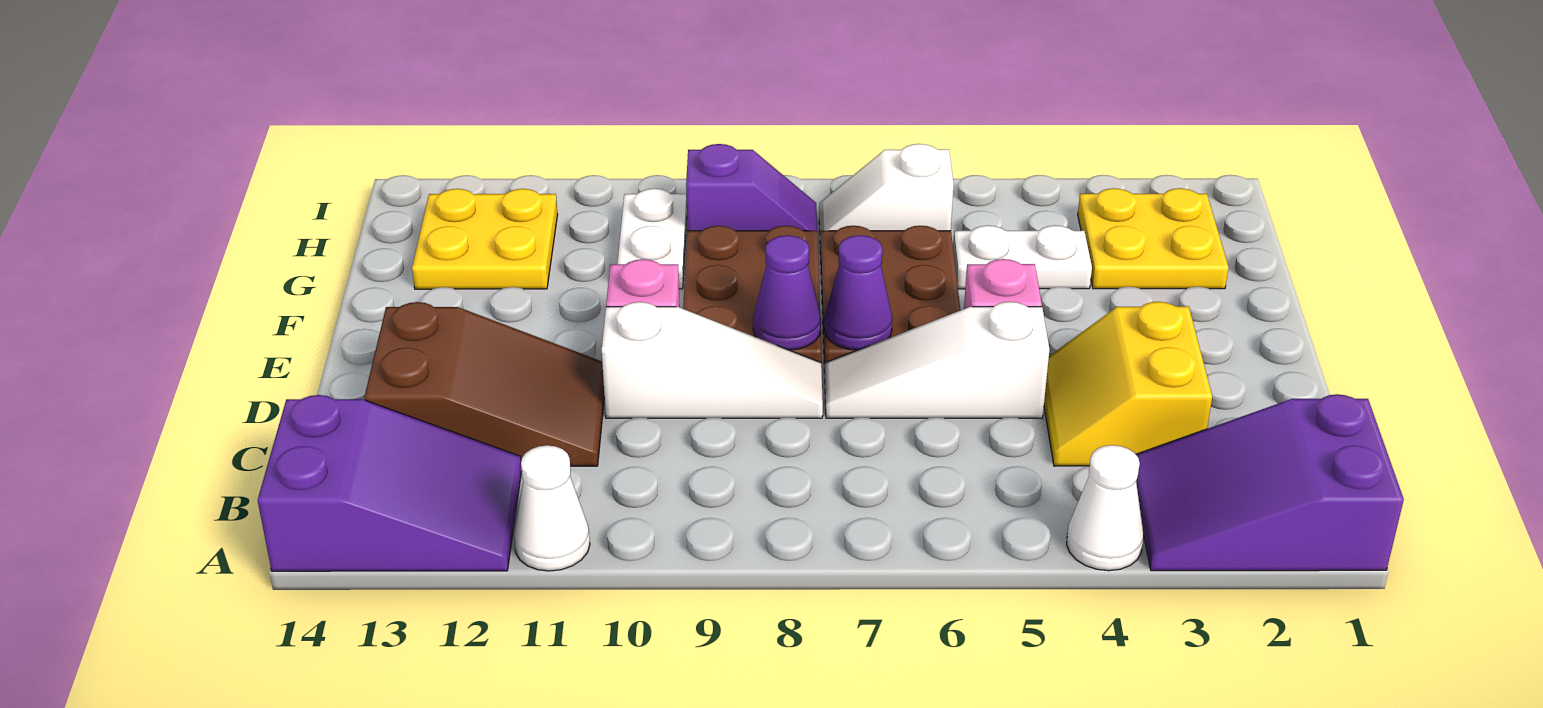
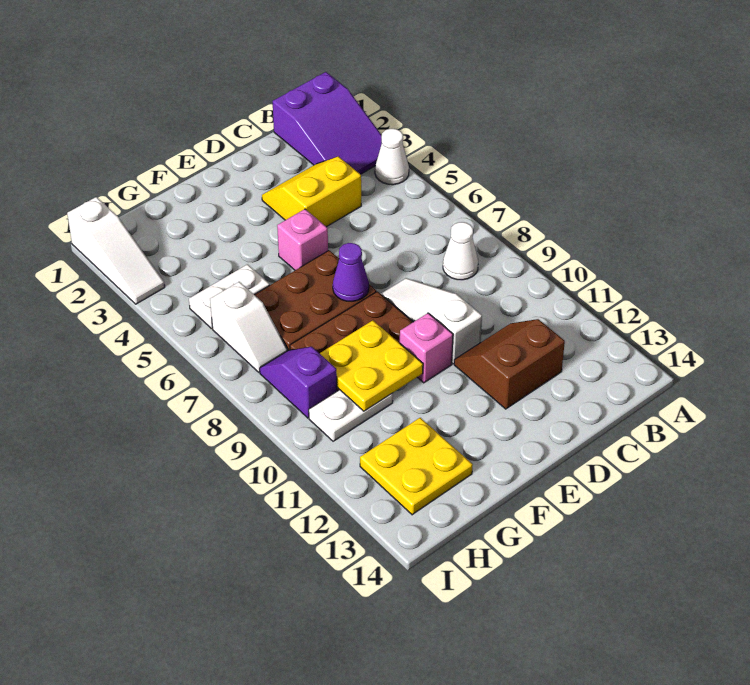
white cone A11 level 1 -> white cone B8 level 1
purple slope A12:B14 level 1 top 14 -> none
yellow slope C3:D4 level 1 top 3 -> yellow slope C3:D4 level 1 top 4
brown slope C11:D13 level 1 top 13 -> brown slope C11:D12 level 1 top 12
white slope D5:D7 level 1 top 5 -> white slope I1:I3 level 1 top 1
purple cone E8 level 2 -> none
yellow plate G2:H3 level 1 -> yellow plate F9:G10 level 2
white plate G4:G5 level 1 -> white plate G5:H5 level 1

